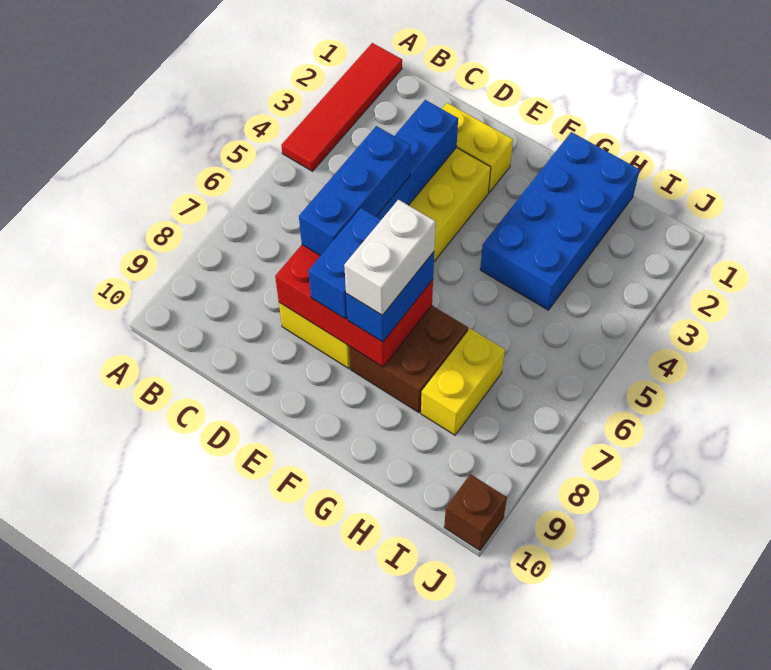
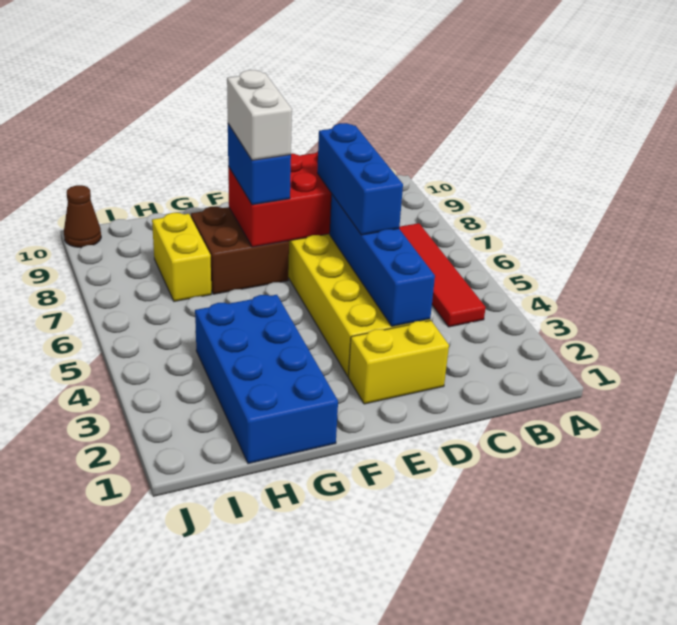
red tile A1:A4 level 1 -> red tile B4:B7 level 1
blue brick E7:E8 level 3 -> none
brown brick J10 level 1 -> brown cone J10 level 1

